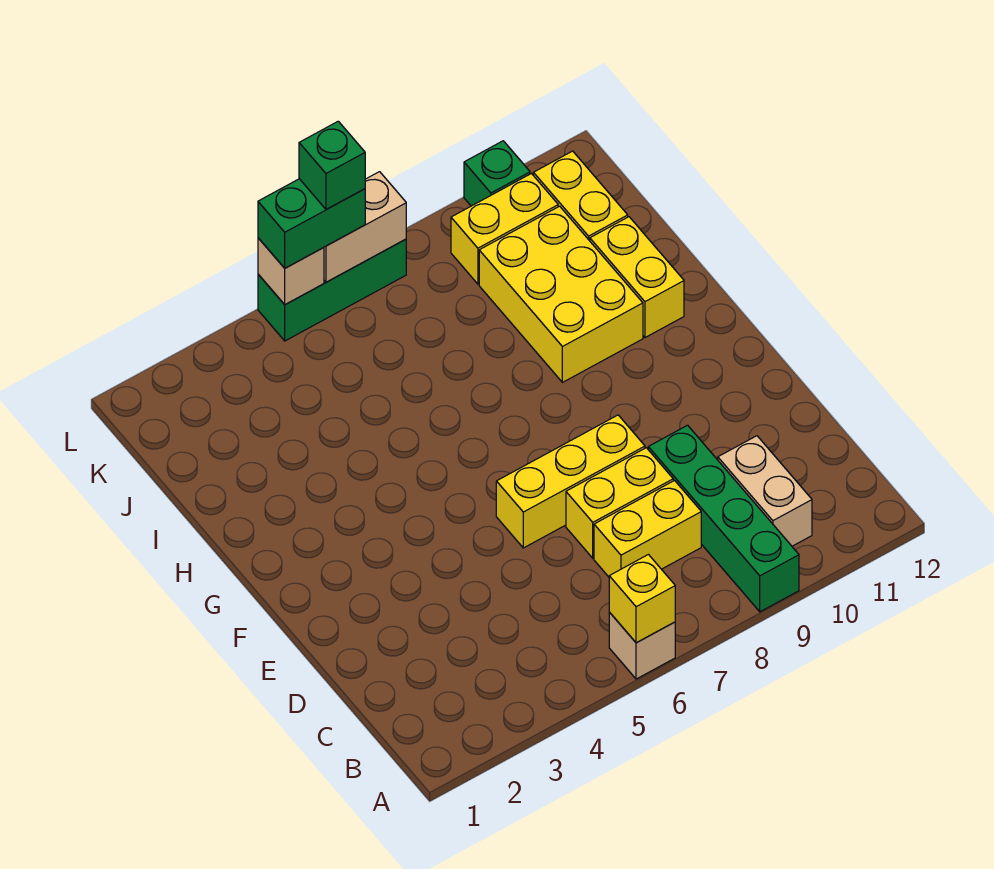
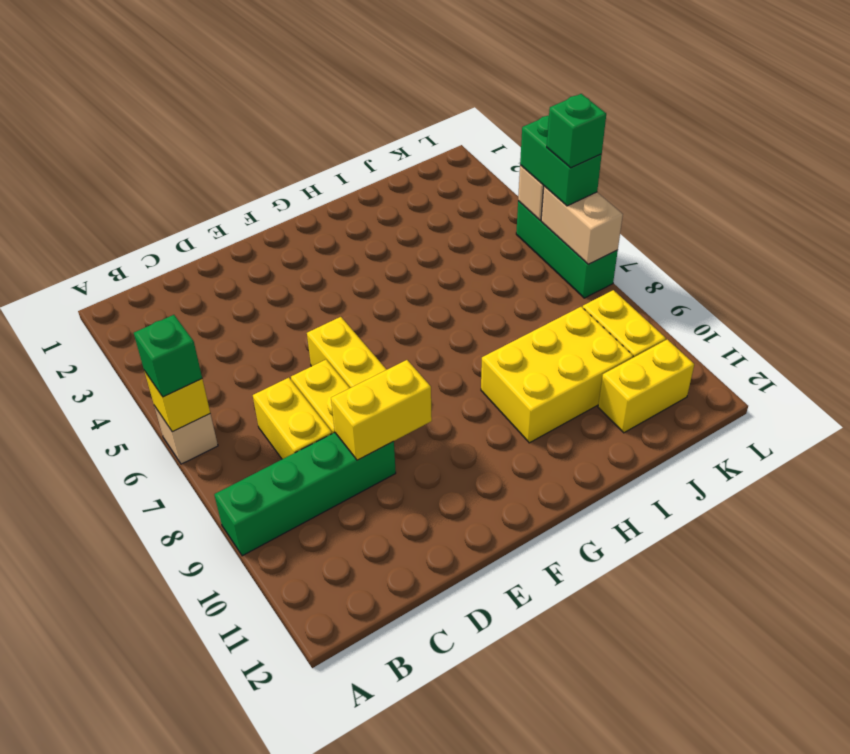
tan brick B10:C10 level 1 -> none
yellow brick H11:I11 level 1 -> yellow brick D9:E9 level 2
green brick L10 level 1 -> green brick A6 level 3

